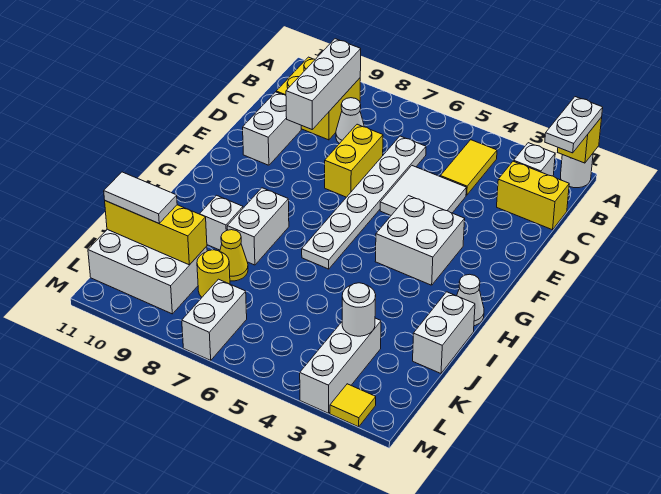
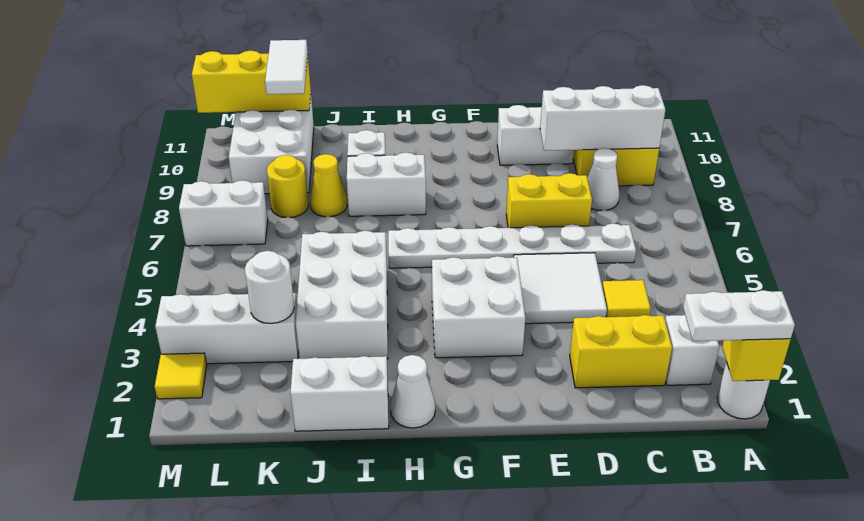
yellow tile B4:C4 level 1 -> yellow tile C4 level 1
yellow brick C1:C2 level 1 -> yellow brick C2:D2 level 1
none -> white brick I3:J5 level 1
yellow brick K9:K11 level 2 -> yellow brick K11:M11 level 2

